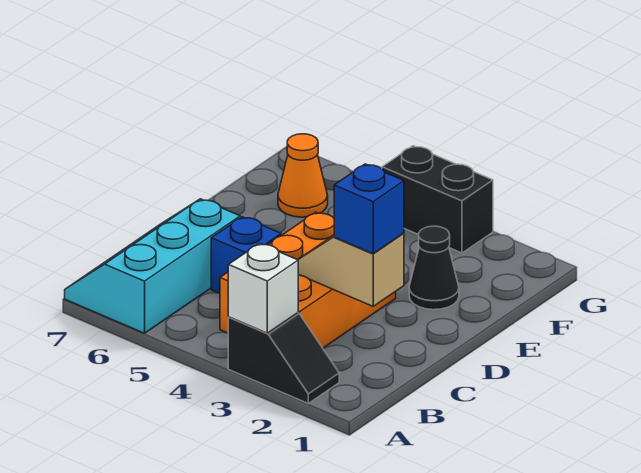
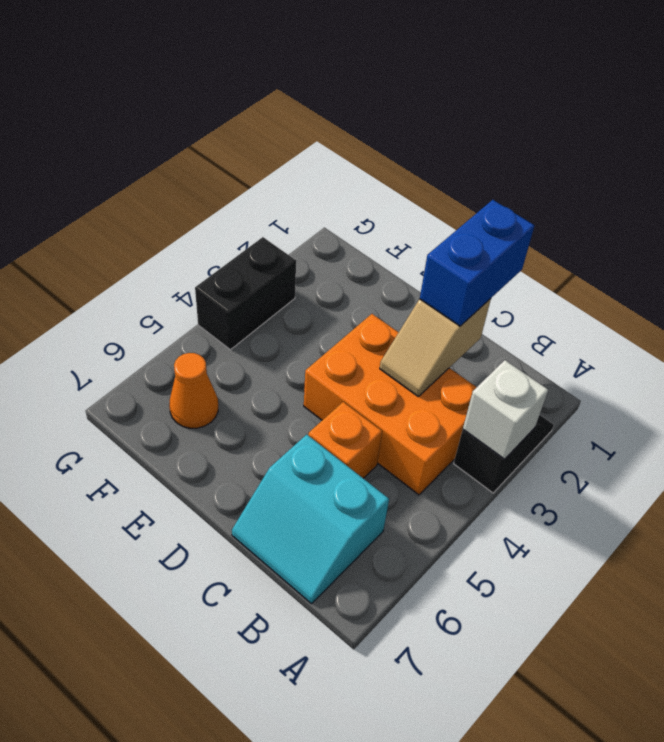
cyan slope A6:C7 level 1 top 6 -> cyan slope B6:C7 level 1 top 6
blue brick C2 level 3 -> blue brick C1:C2 level 3
blue brick C5 level 1 -> orange brick C5 level 1
black cone E2 level 1 -> none

